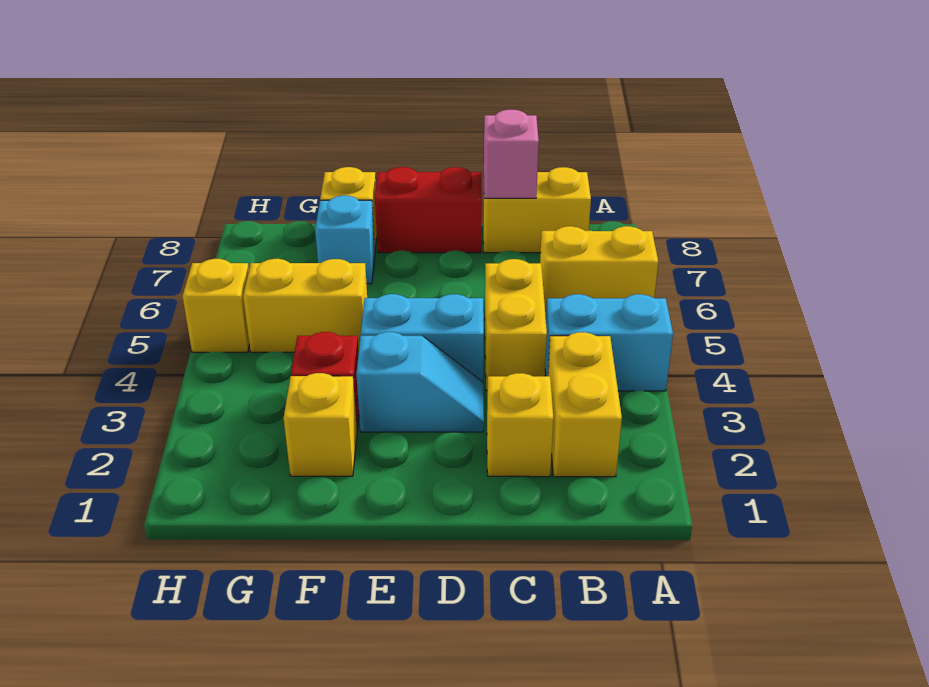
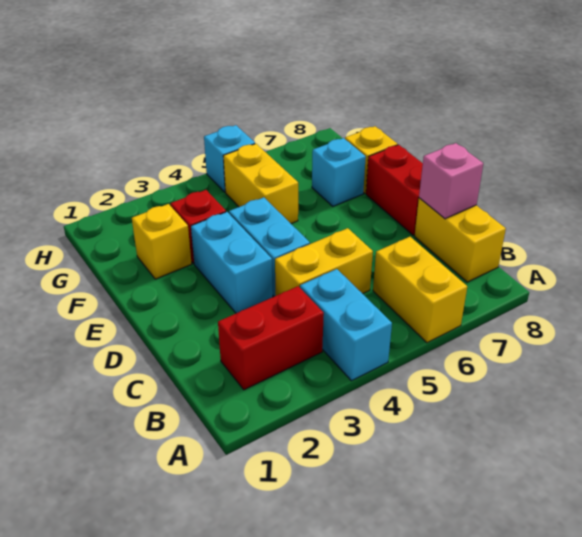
yellow brick B2:B3 level 1 -> red brick B2:B3 level 1
yellow brick C2 level 1 -> none
cyan slope D3:E3 level 1 top E -> cyan brick D3:E3 level 1
yellow brick H5 level 1 -> cyan brick H5 level 1

